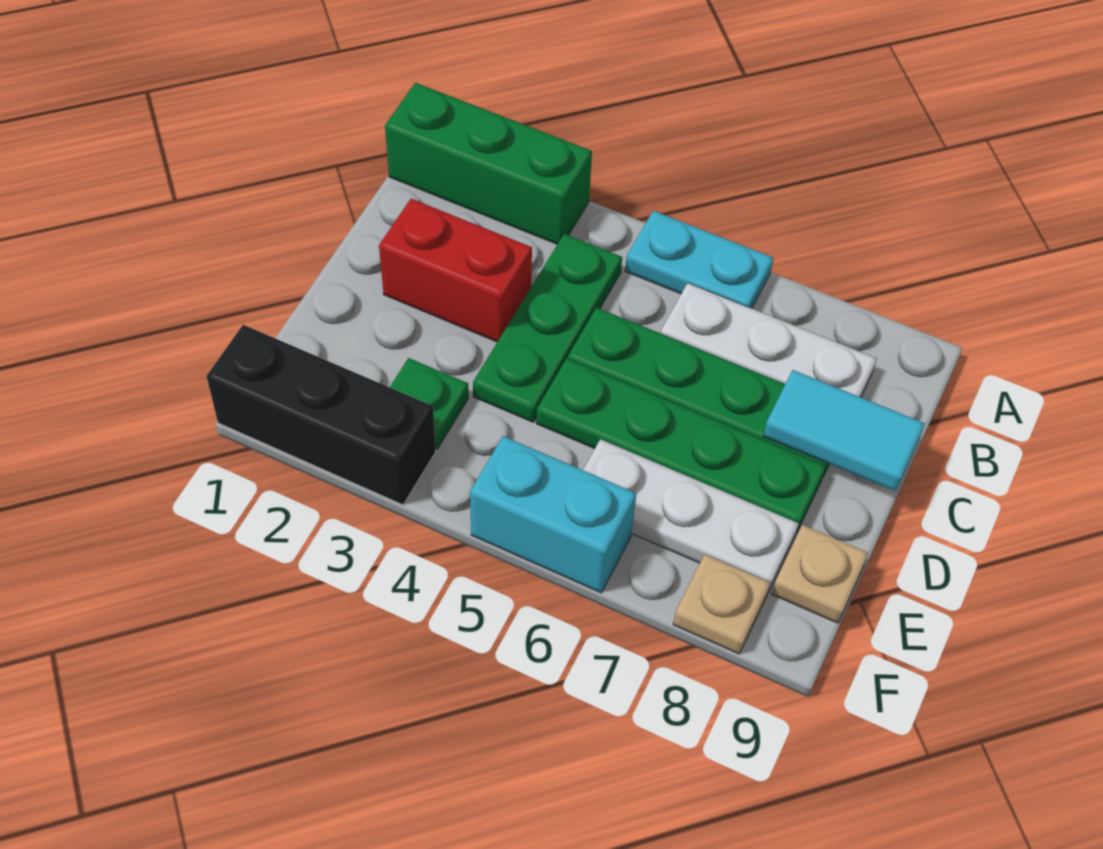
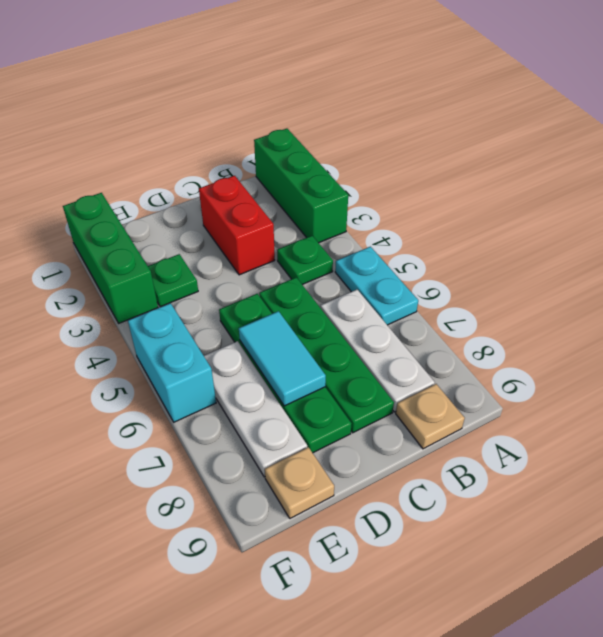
green plate B4:D4 level 1 -> green plate B4 level 1
cyan tile C8:C9 level 2 -> cyan tile D6:D7 level 2
black brick F1:F3 level 1 -> green brick F1:F3 level 1
tan plate F8 level 1 -> tan plate B9 level 1

